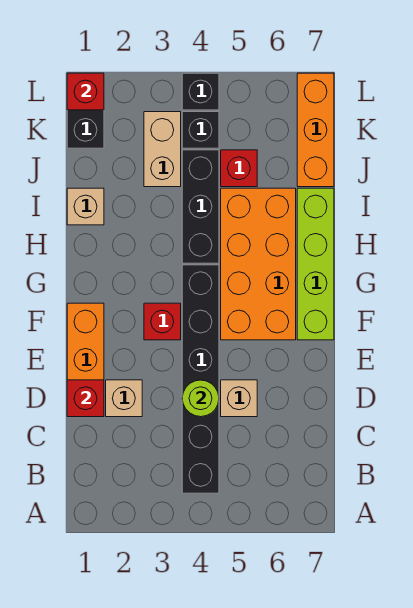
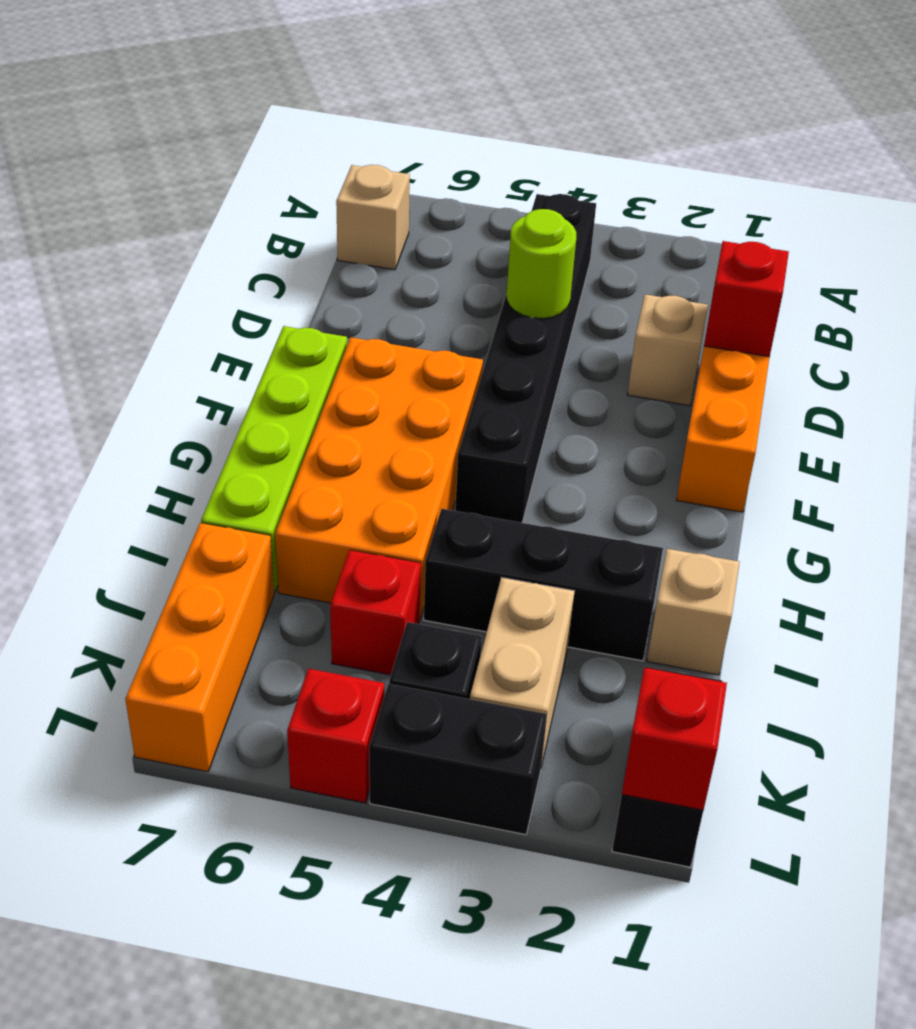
tan brick D5 level 1 -> tan brick B7 level 1
red brick F3 level 1 -> red brick L5 level 1
black brick H4:J4 level 1 -> black brick I2:I4 level 1
black brick L4 level 1 -> black brick L3:L4 level 1

